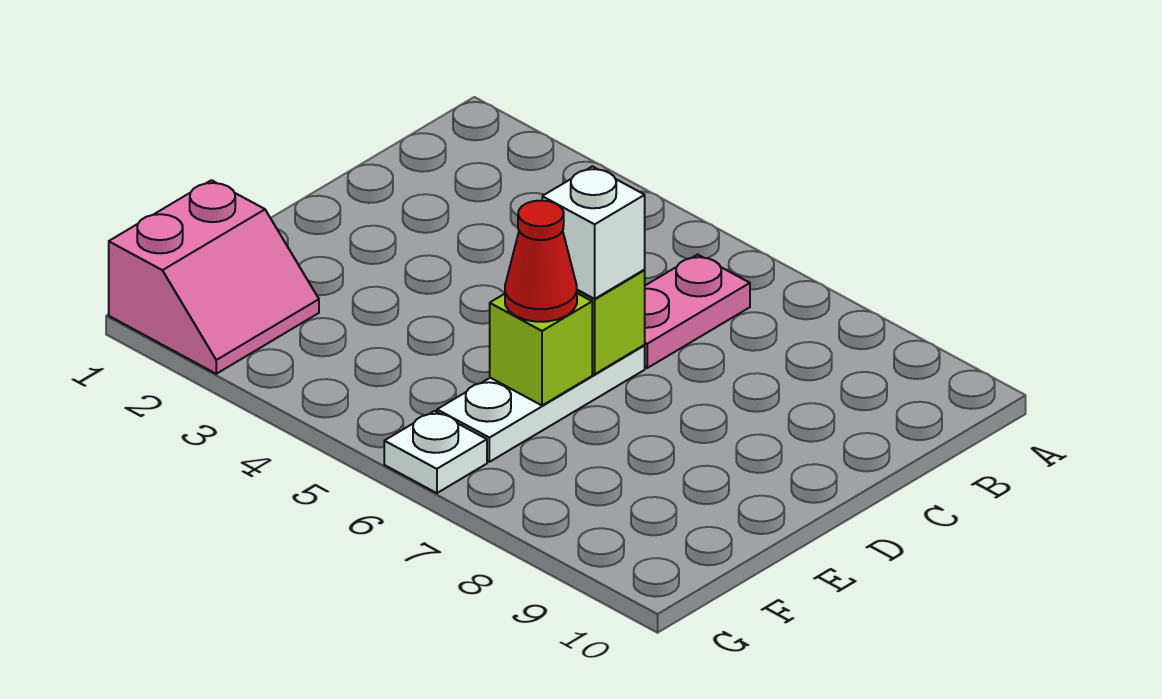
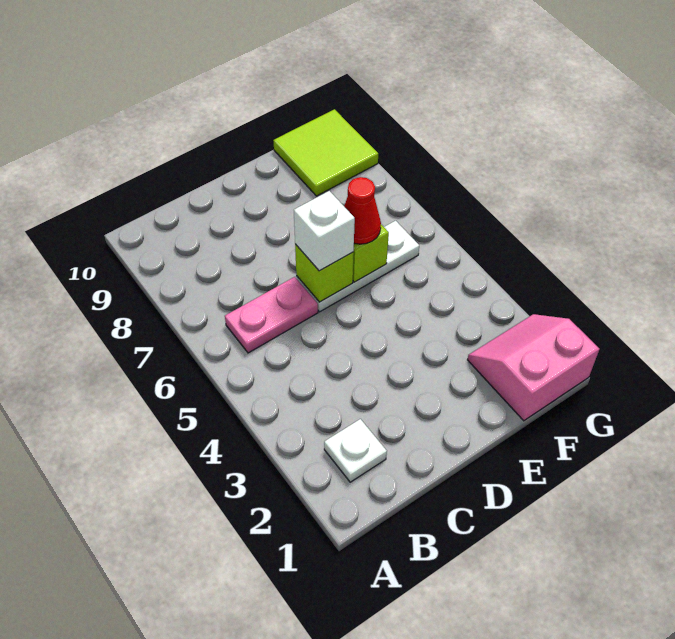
none -> lime tile F9:G10 level 1
white plate G6 level 1 -> white plate B2 level 1

